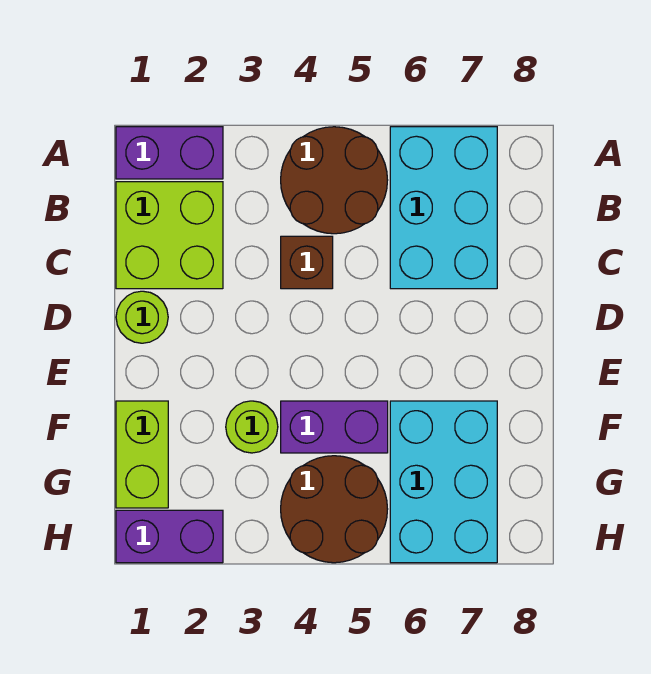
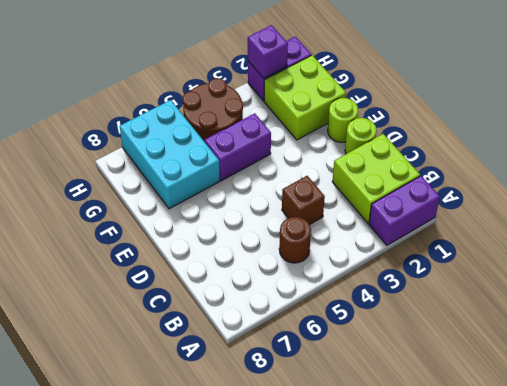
brown round brick A4:B5 level 1 -> brown round brick B5 level 1
cyan brick A6:C7 level 1 -> none
lime brick F1:G1 level 1 -> lime brick F1:G2 level 1
lime round brick F3 level 1 -> lime round brick E1 level 1
none -> purple brick H2 level 2

